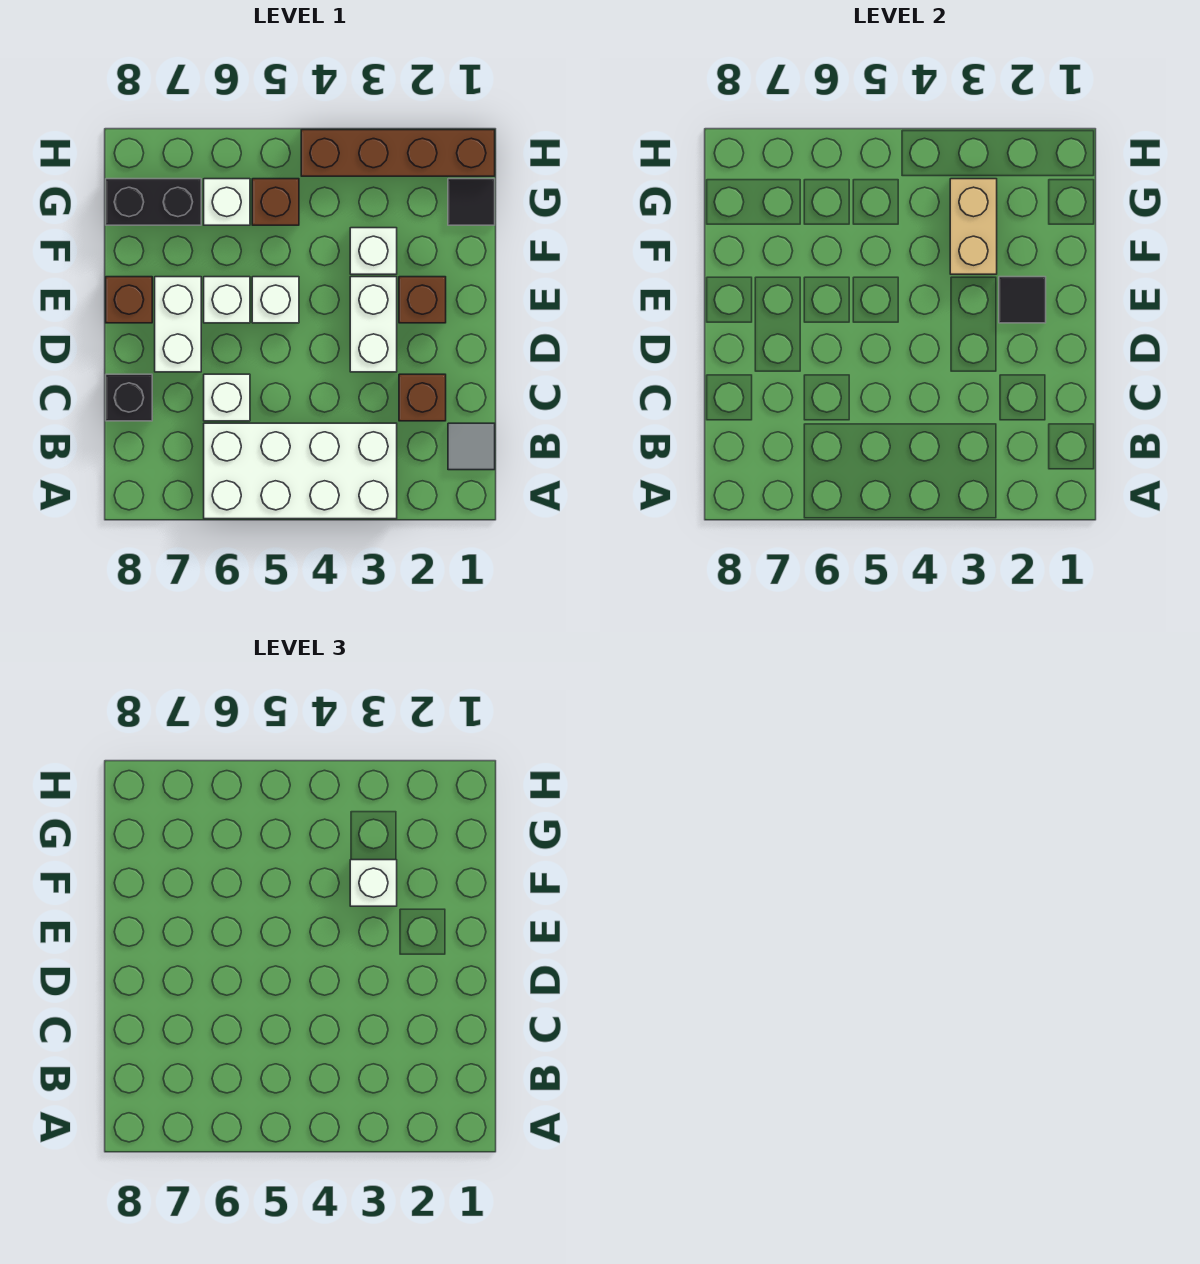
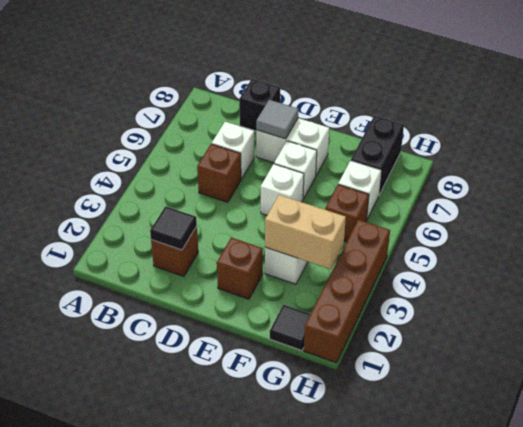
white brick A3:B6 level 1 -> none
grey tile B1 level 1 -> grey tile D7 level 2
white brick D3:E3 level 1 -> none
black tile E2 level 2 -> black tile C2 level 2
brown brick E8 level 1 -> brown brick C5 level 1
white brick F3 level 3 -> none

